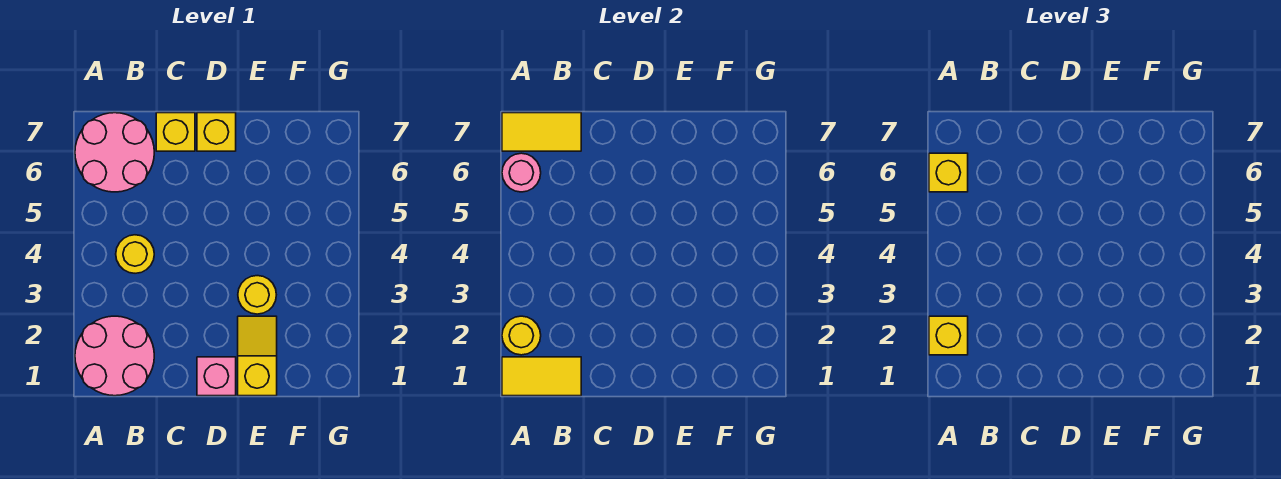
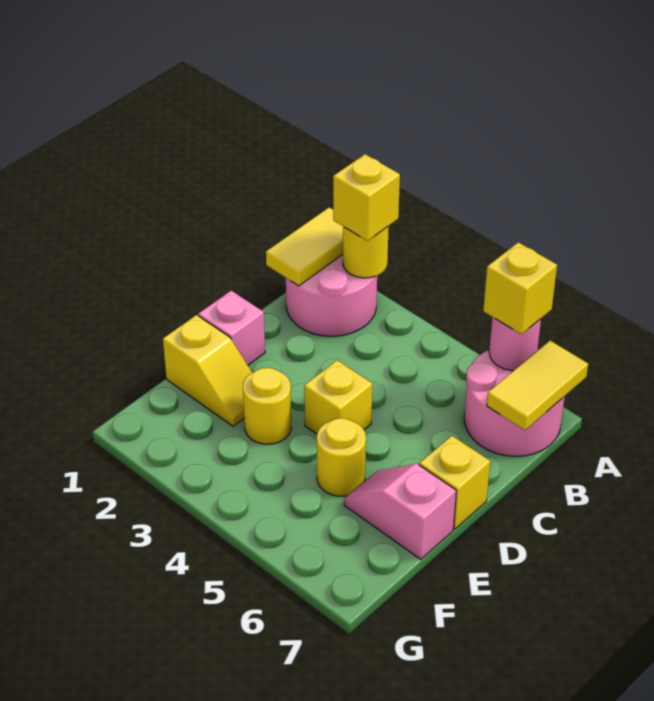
yellow round brick B4 level 1 -> yellow round brick E5 level 1
yellow brick C7 level 1 -> yellow brick D4 level 1
none -> pink slope E6:E7 level 1 top 7

